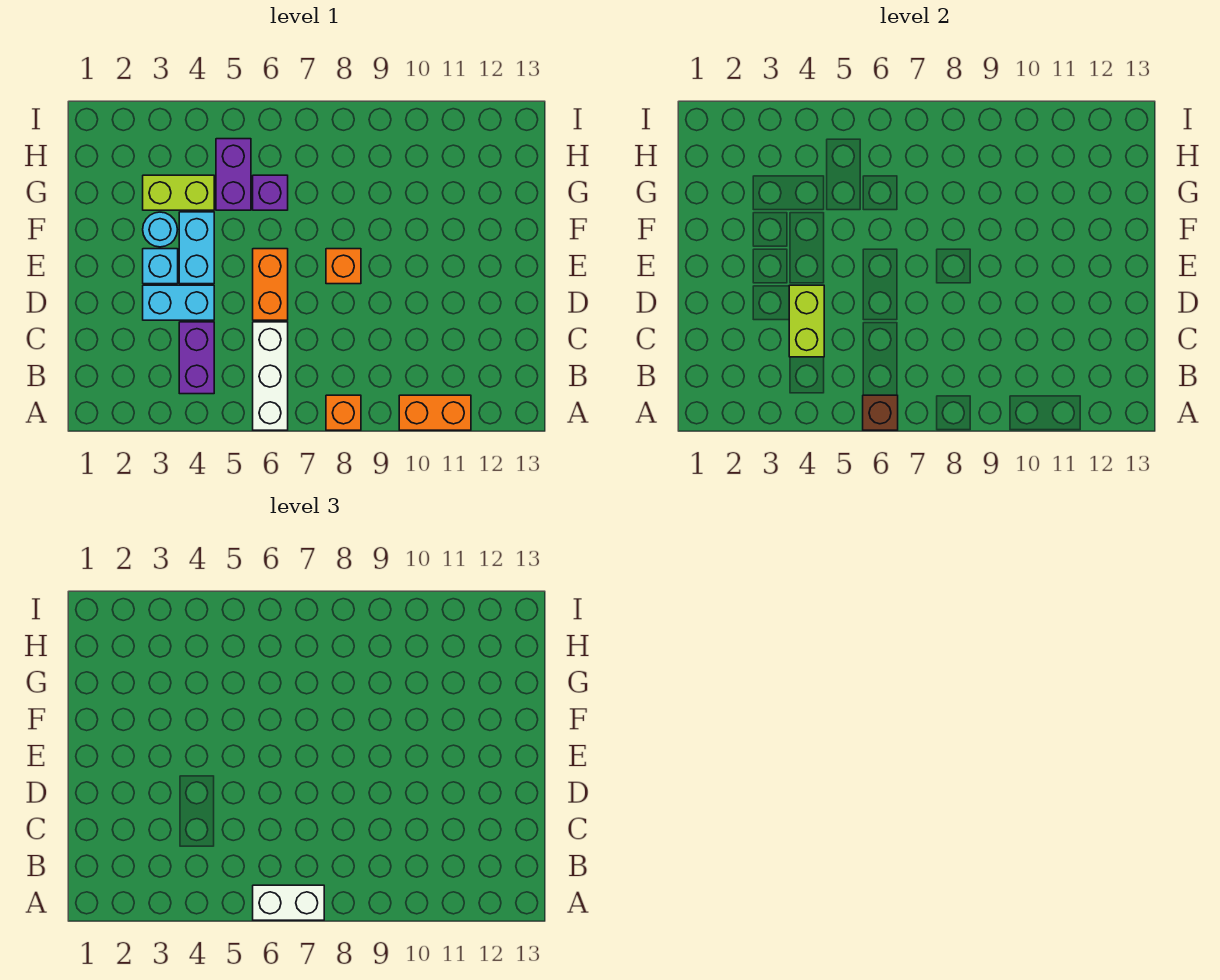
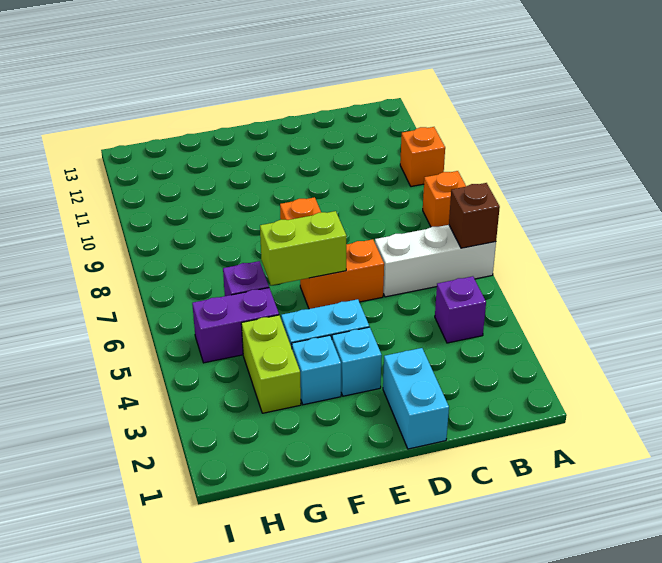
white brick A6:A7 level 3 -> none
orange brick A10:A11 level 1 -> orange brick A10 level 1
purple brick B4:C4 level 1 -> purple brick B4 level 1
lime brick C4:D4 level 2 -> lime brick E6:F6 level 2
cyan brick D3:D4 level 1 -> cyan brick D1:D2 level 1
cyan round brick F3 level 1 -> cyan brick F3 level 1

